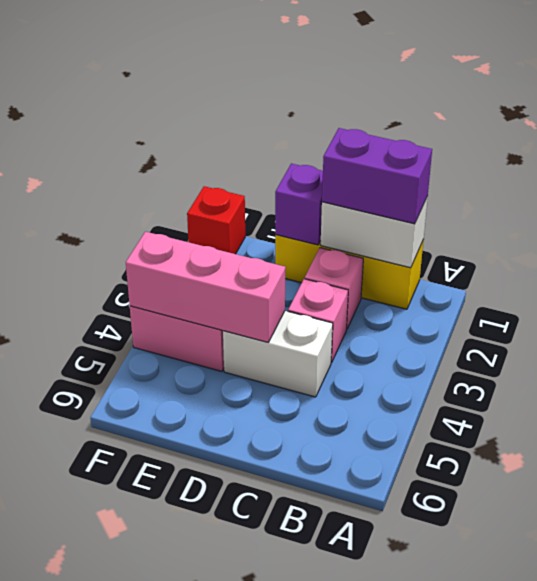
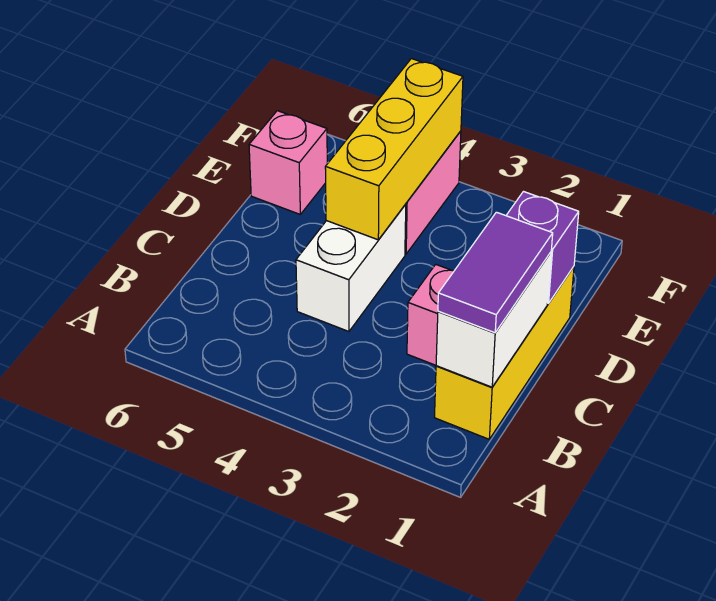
purple brick B1:C1 level 3 -> purple tile B1:C1 level 3
pink brick C3 level 1 -> pink brick E6 level 1
pink brick D4:F4 level 2 -> yellow brick D4:F4 level 2
red brick F1 level 1 -> none

